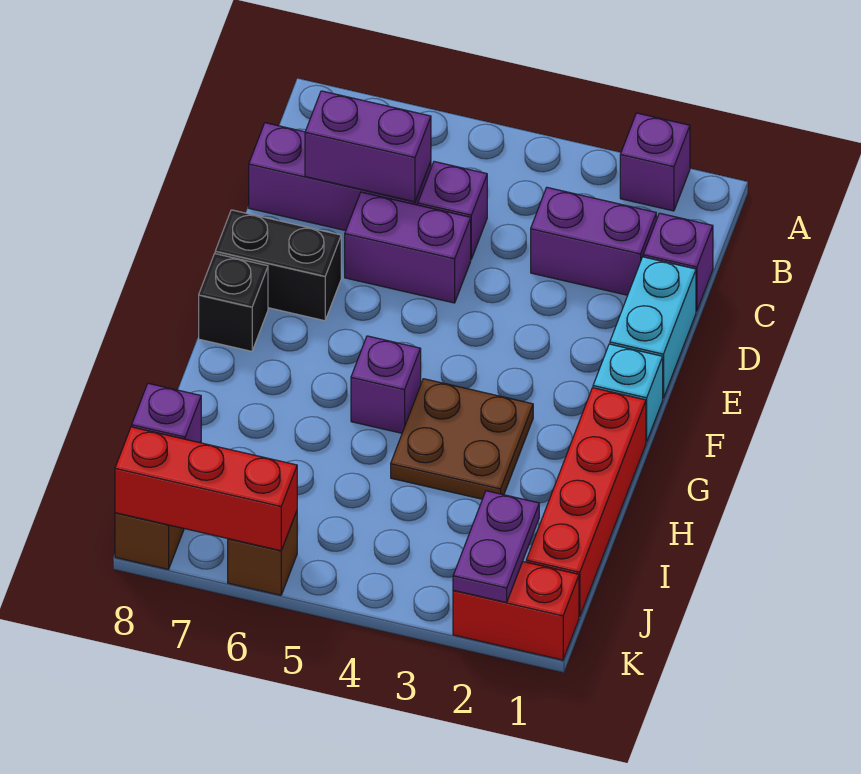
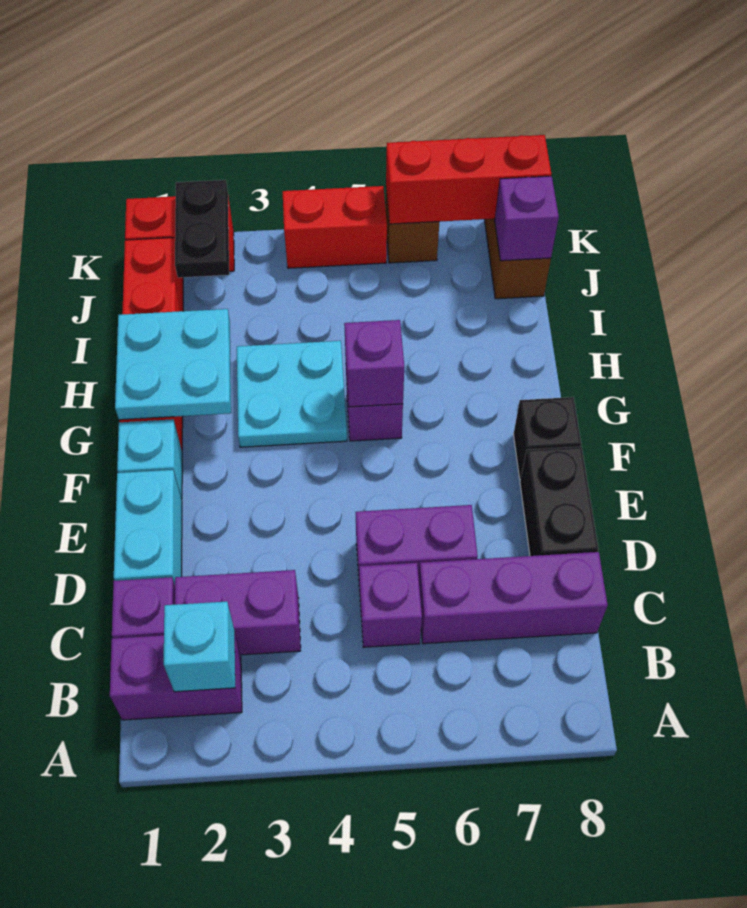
purple brick A2 level 1 -> purple brick G5 level 2
none -> cyan brick B2 level 2
purple brick C6:C7 level 2 -> purple brick B1:B2 level 1
black brick E7:E8 level 1 -> black brick D8:E8 level 1
none -> cyan plate G1:H2 level 2
brown plate G3:H4 level 1 -> cyan plate G3:H4 level 1
purple plate J2:K2 level 2 -> black plate J2:K2 level 2
none -> red brick K4:K5 level 1

